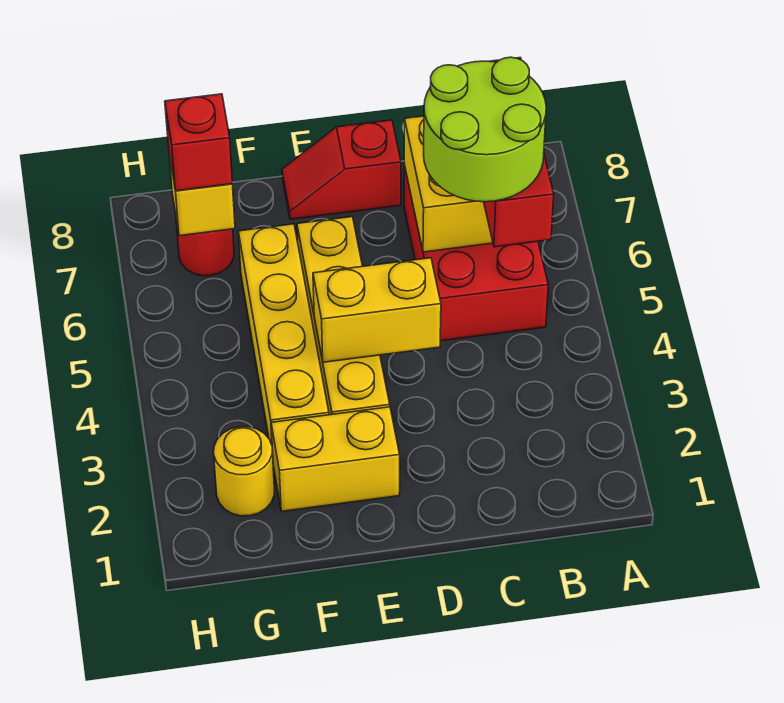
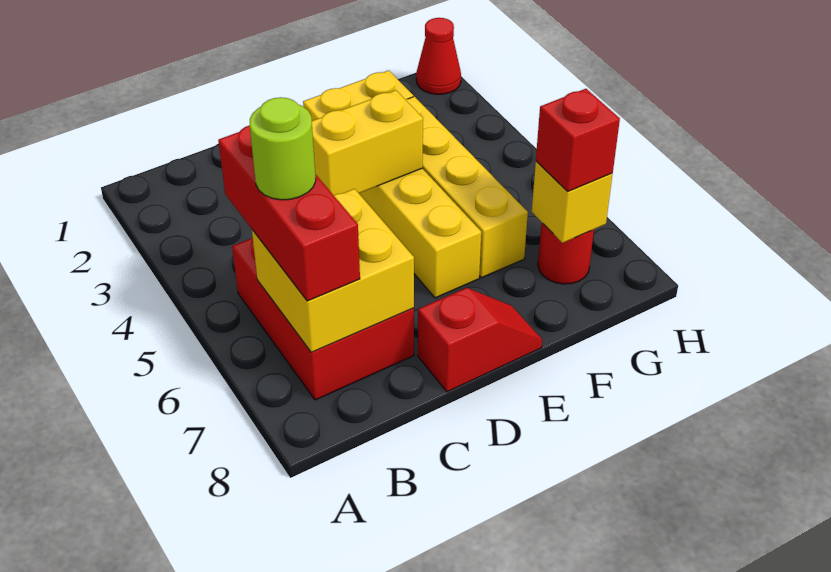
lime round brick B5:C6 level 4 -> lime round brick B6 level 4
yellow round brick G2 level 1 -> none
none -> red cone H1 level 1

